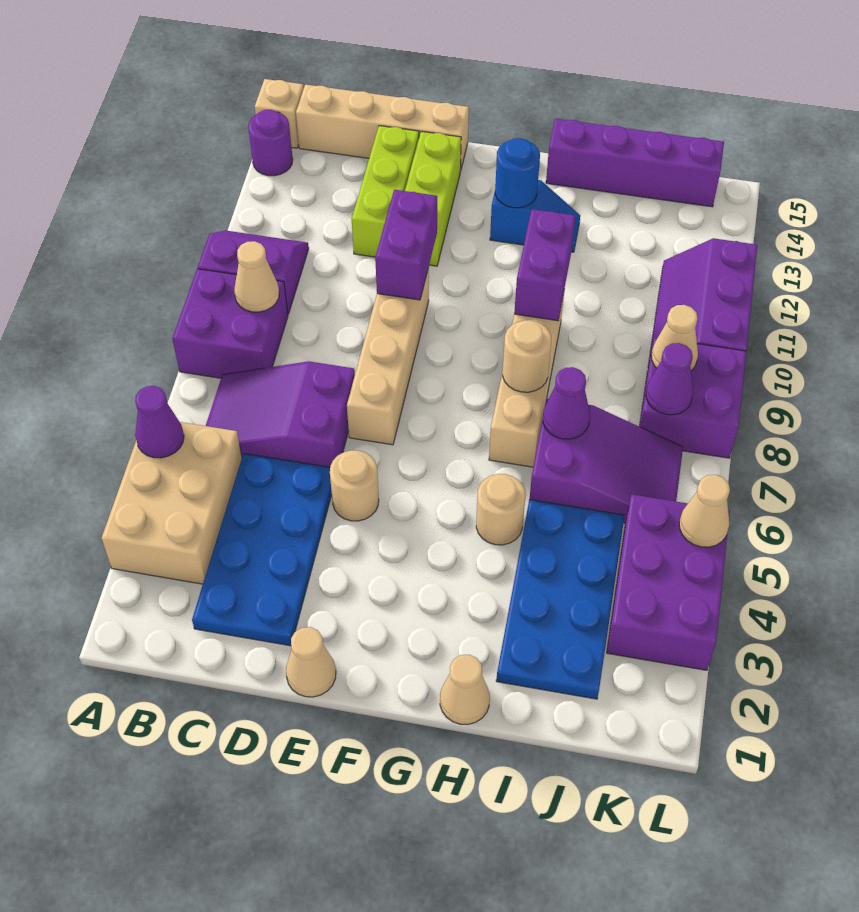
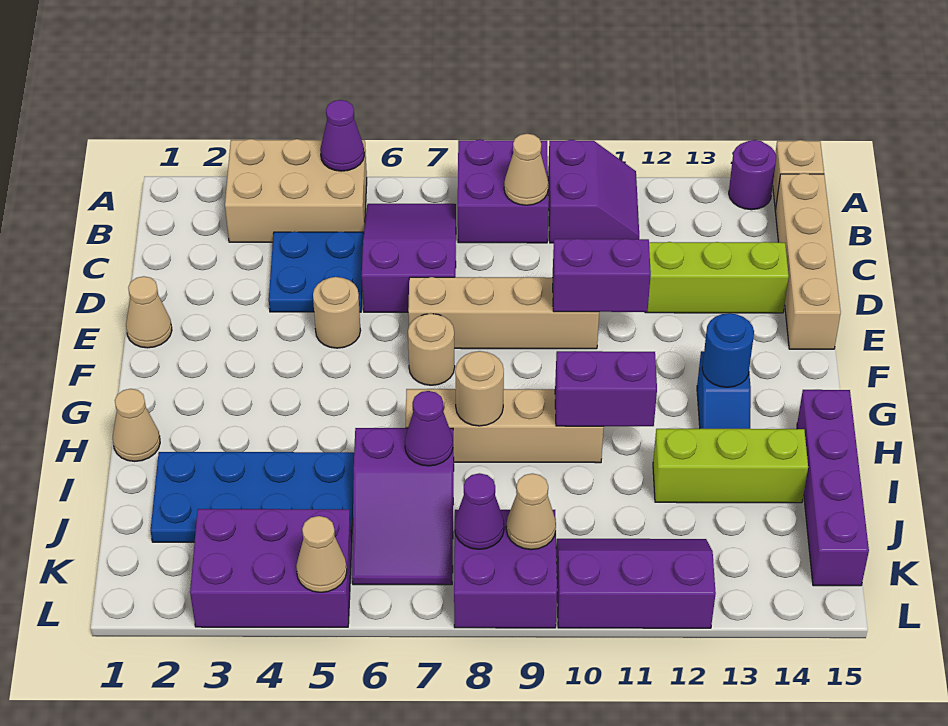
blue plate C2:D5 level 1 -> blue plate C4:D5 level 1
lime brick E12:E14 level 1 -> lime brick I12:I14 level 1
tan round brick H5 level 1 -> tan round brick F7 level 1

